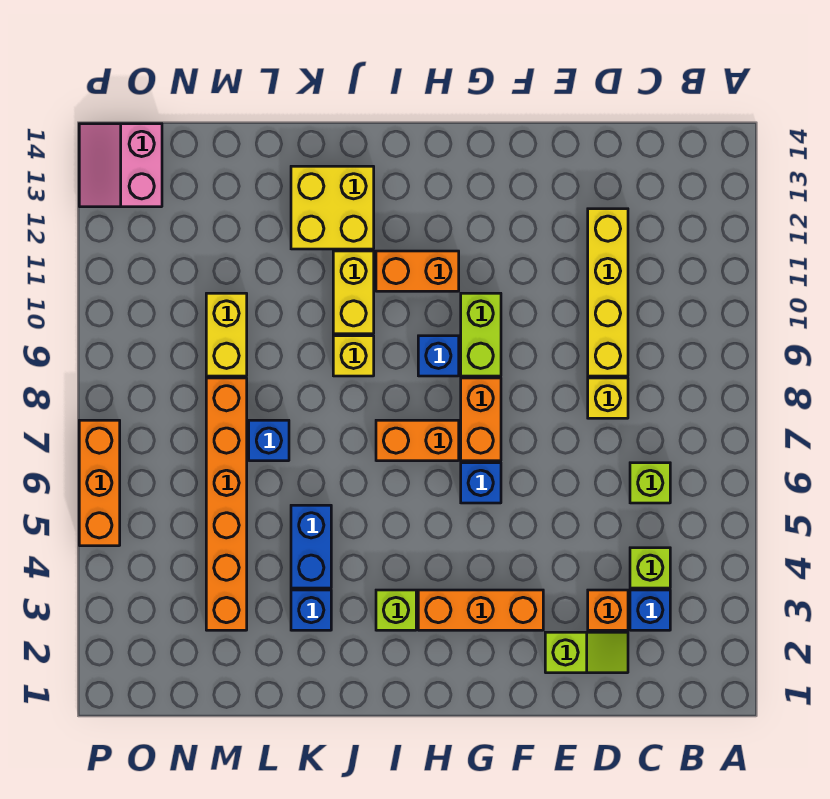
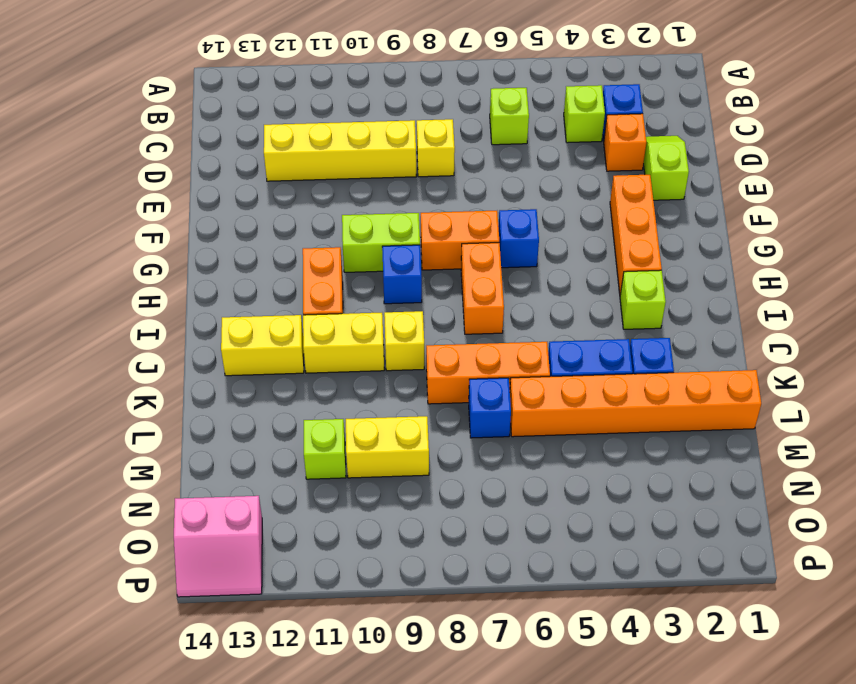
yellow brick J12:K13 level 1 -> yellow brick J12:J13 level 1
orange brick M3:M8 level 1 -> orange brick L1:L6 level 1
none -> lime brick M11 level 1
orange brick P5:P7 level 1 -> orange brick K6:K8 level 1

